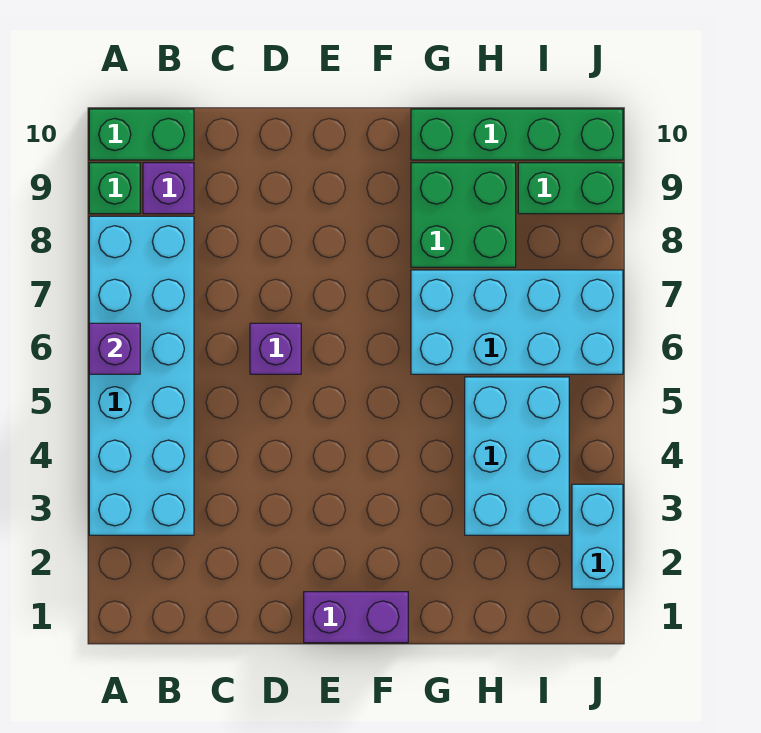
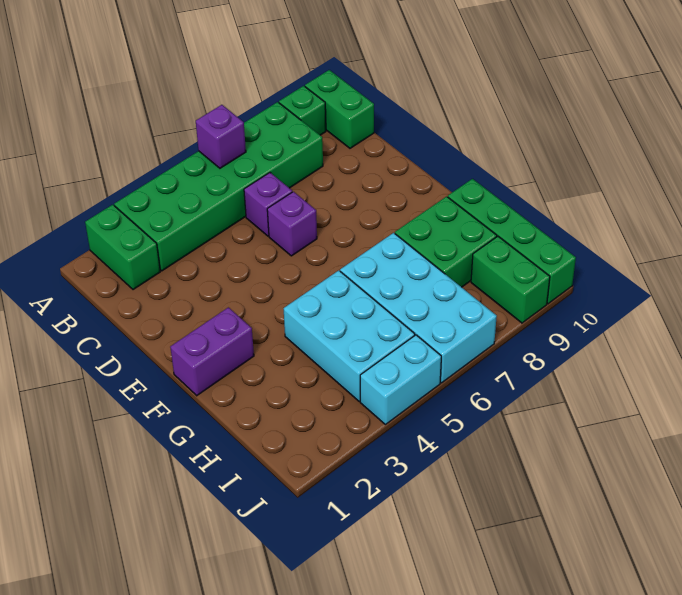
none -> green brick A2:B2 level 1
cyan brick A3:B8 level 1 -> green brick A3:B8 level 1
purple brick B9 level 1 -> purple brick C6 level 1
purple brick E1:F1 level 1 -> purple brick F1:F2 level 1
cyan brick H3:I5 level 1 -> cyan brick G4:I5 level 1
cyan brick J2:J3 level 1 -> cyan brick J4:J5 level 1

